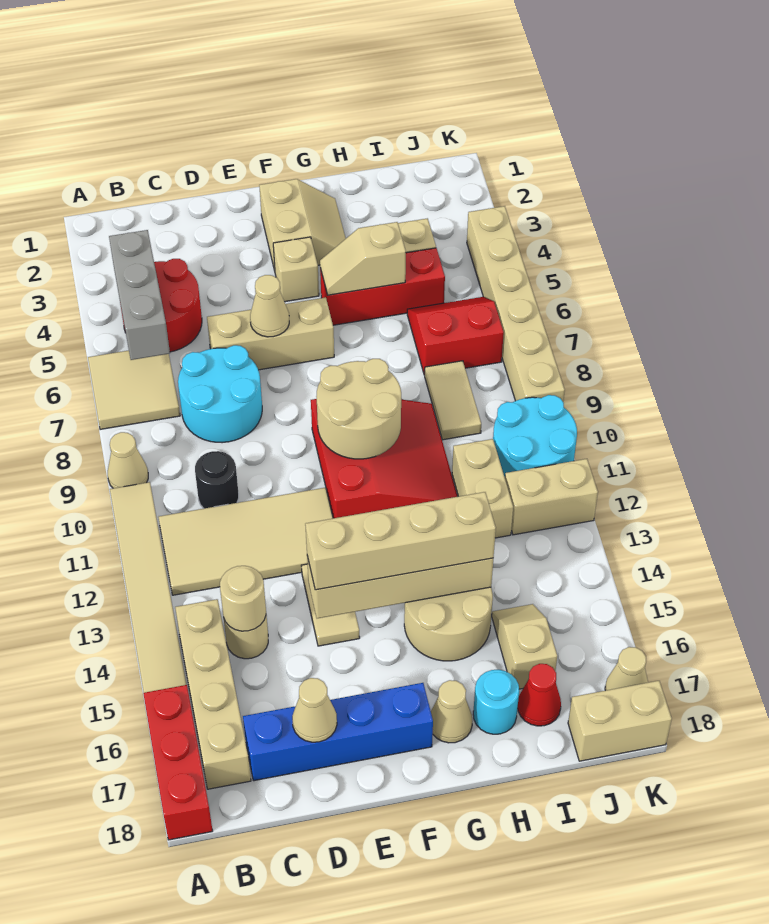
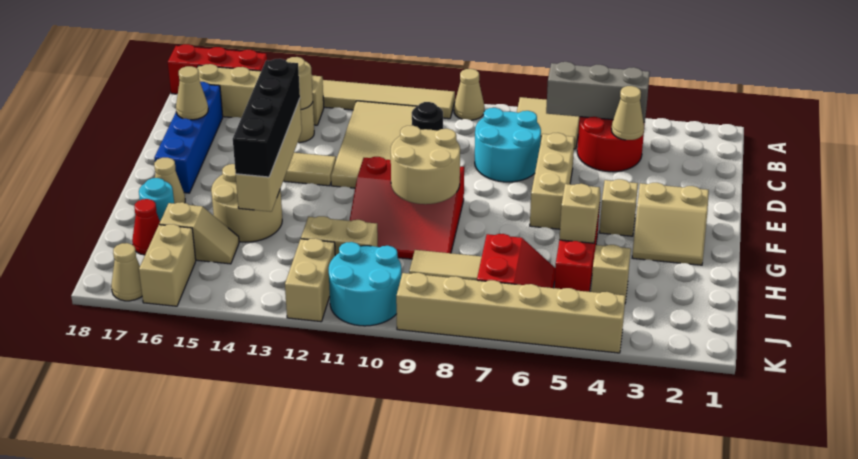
tan cone E6 level 2 -> tan cone C4 level 2
tan brick E14:H14 level 3 -> black brick E14:H14 level 3
tan brick J18:K18 level 1 -> tan brick J16:K16 level 1

